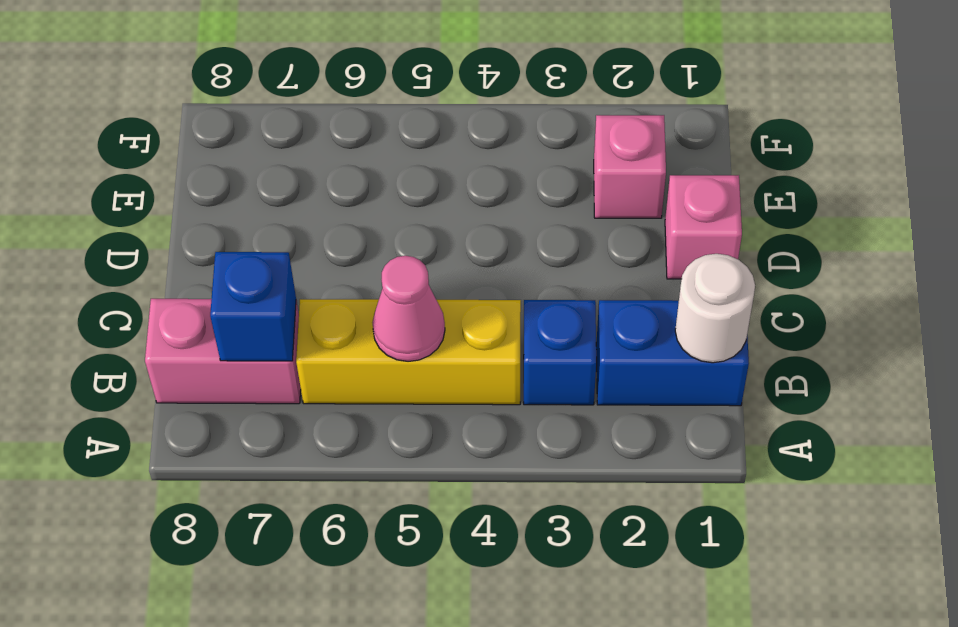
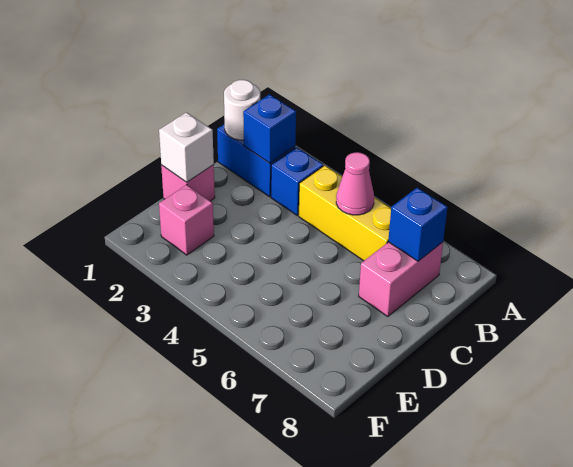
none -> blue brick B2 level 2
pink brick B7:B8 level 1 -> pink brick B7:C7 level 1
none -> white brick D1 level 2

